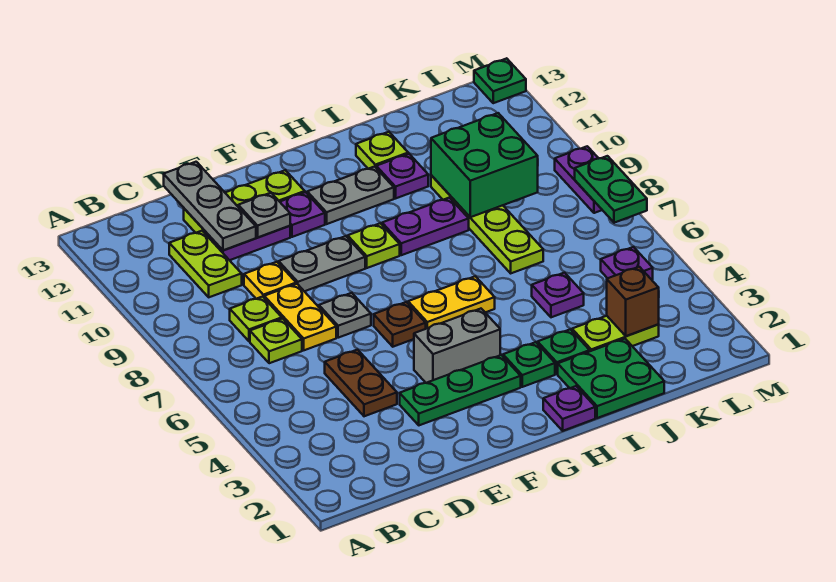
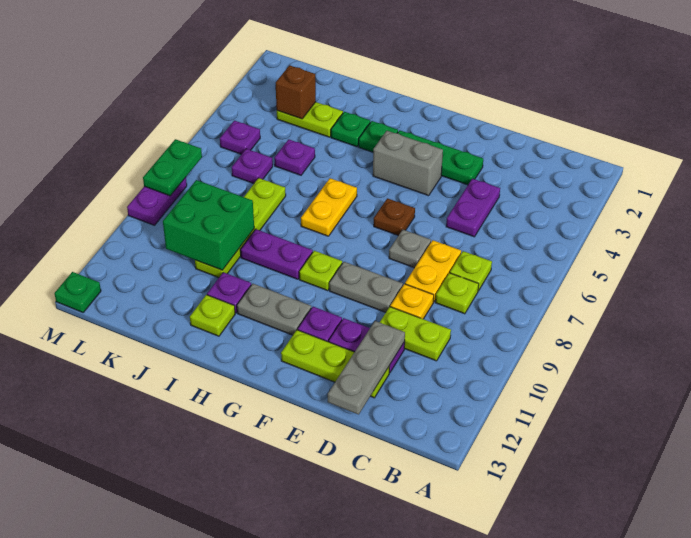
lime plate C10:C11 level 1 -> lime plate C10:D10 level 1
brown plate D4:D5 level 1 -> purple plate D4:D5 level 1
grey plate E11 level 2 -> none
yellow plate G6:H6 level 1 -> yellow plate H6:H7 level 1
purple plate H1 level 1 -> purple plate K6 level 1
green plate I1:J2 level 1 -> none

